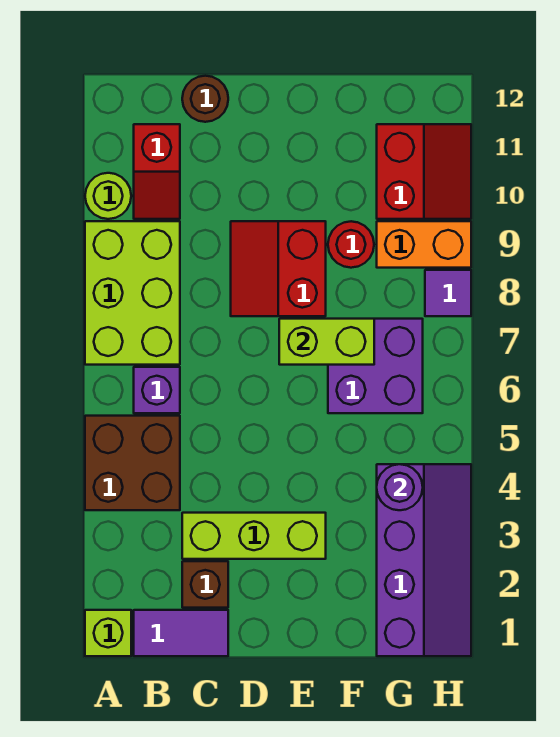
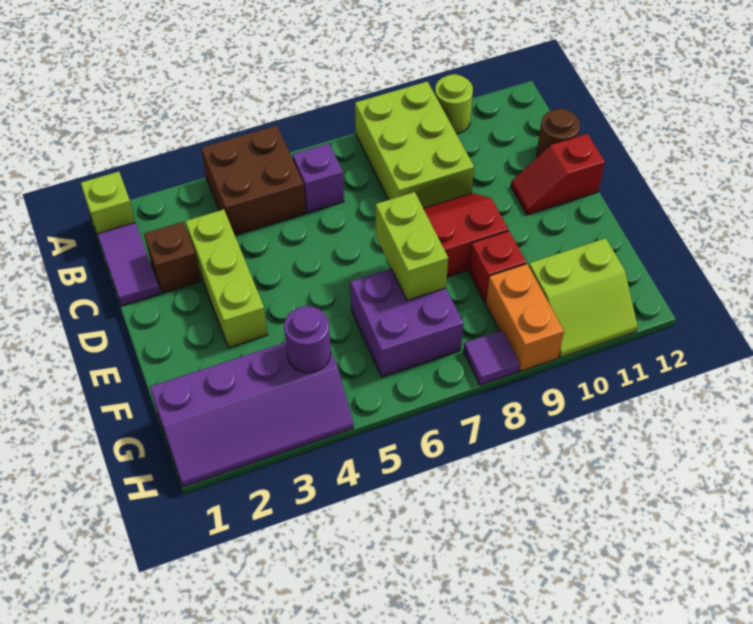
lime brick A7:B9 level 1 -> lime brick A8:C9 level 1
red slope B10:B11 level 1 top 11 -> red slope D11:D12 level 1 top 12
red round brick F9 level 1 -> red brick F9 level 1
red slope G10:H11 level 1 top G -> lime slope G10:H11 level 1 top G

